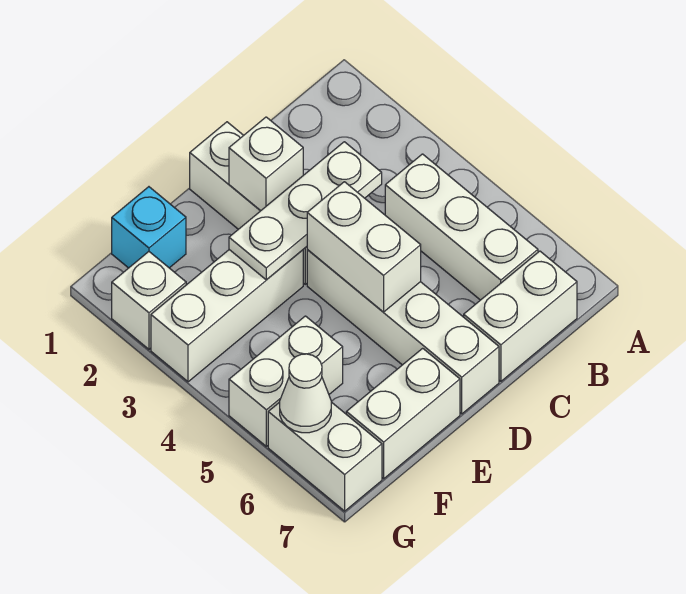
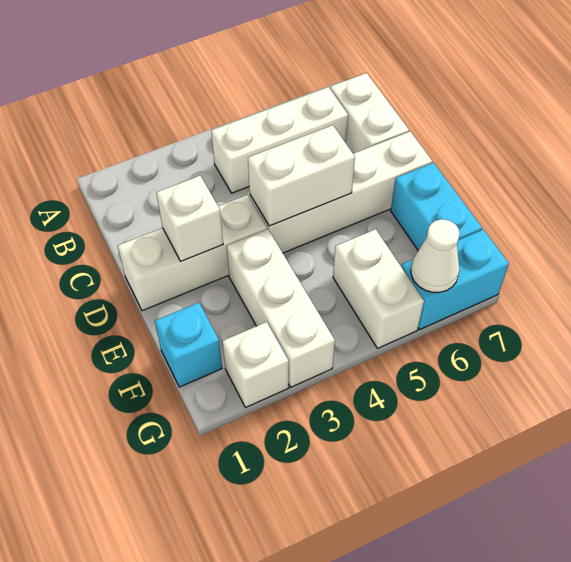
white plate C3:E3 level 2 -> none
white brick E7:F7 level 1 -> cyan brick E7:F7 level 1
white brick G6:G7 level 1 -> cyan brick G6:G7 level 1

